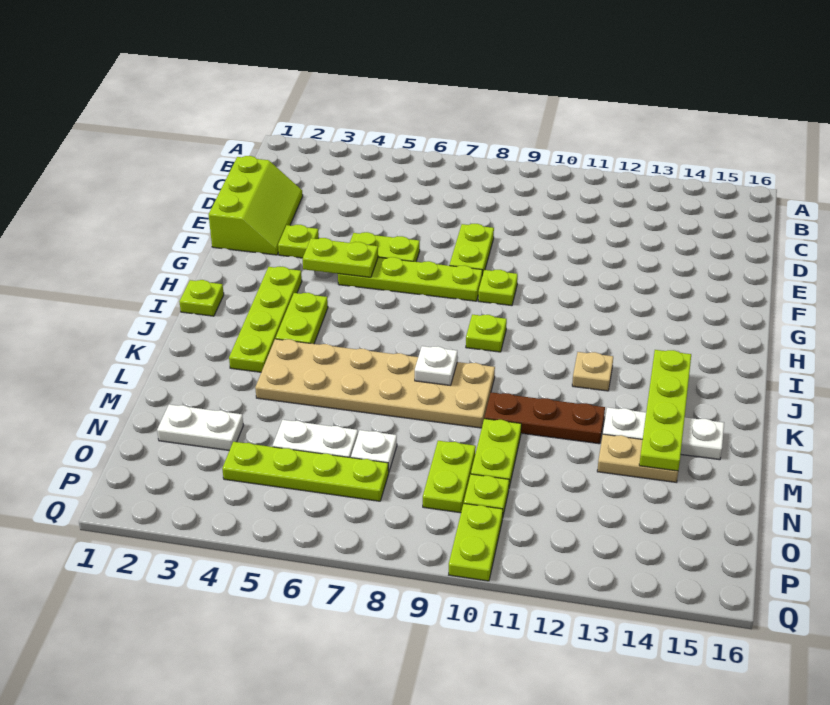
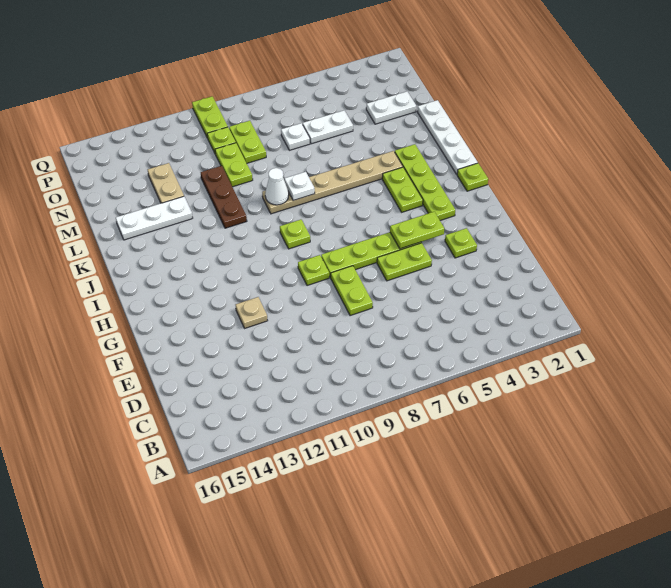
lime slope D1:F2 level 1 top 1 -> none
none -> white plate J1:M1 level 1
tan plate J12 level 1 -> tan plate F12 level 1
lime plate J14:M14 level 2 -> none
tan plate K4:L9 level 1 -> tan plate K4:K9 level 1
none -> white cone K9 level 2
brown plate L10:L12 level 1 -> brown plate K11:M11 level 1
tan plate M13:M14 level 1 -> tan plate M13:N13 level 1
lime plate O4:O7 level 1 -> none

